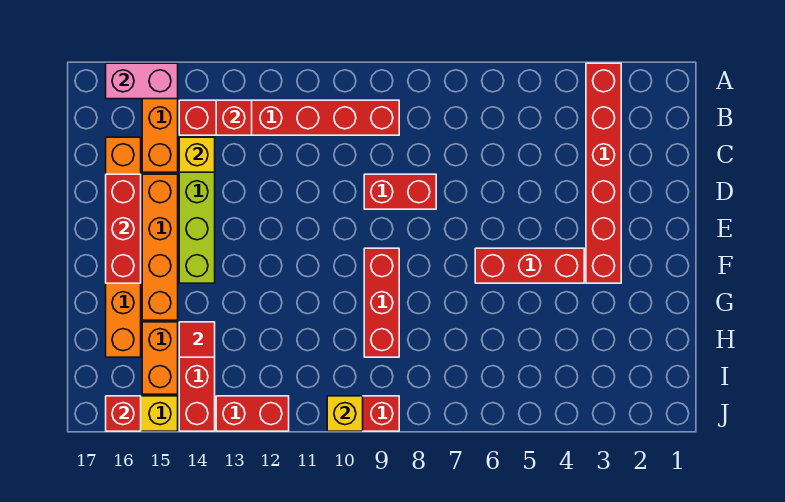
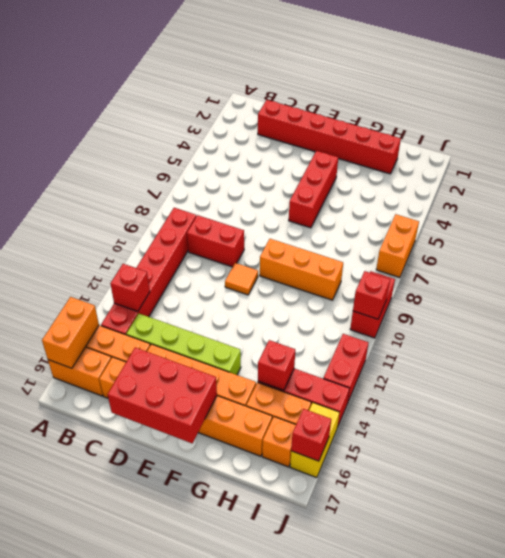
red brick A3:F3 level 1 -> red brick C2:H2 level 1
pink brick A15:A16 level 2 -> orange brick A15:A16 level 2
none -> orange brick A16:B16 level 1
yellow brick C14 level 2 -> none
red brick D8:D9 level 1 -> red brick C9:D9 level 1
red brick D16:F16 level 2 -> red brick D16:F17 level 2
none -> orange tile E10 level 1
red brick F9:H9 level 1 -> orange brick F9:H9 level 1
red tile H14 level 2 -> red brick H14 level 2
none -> orange brick I16 level 1
none -> orange brick J6:J7 level 1
yellow brick J10 level 2 -> red brick J10 level 2

